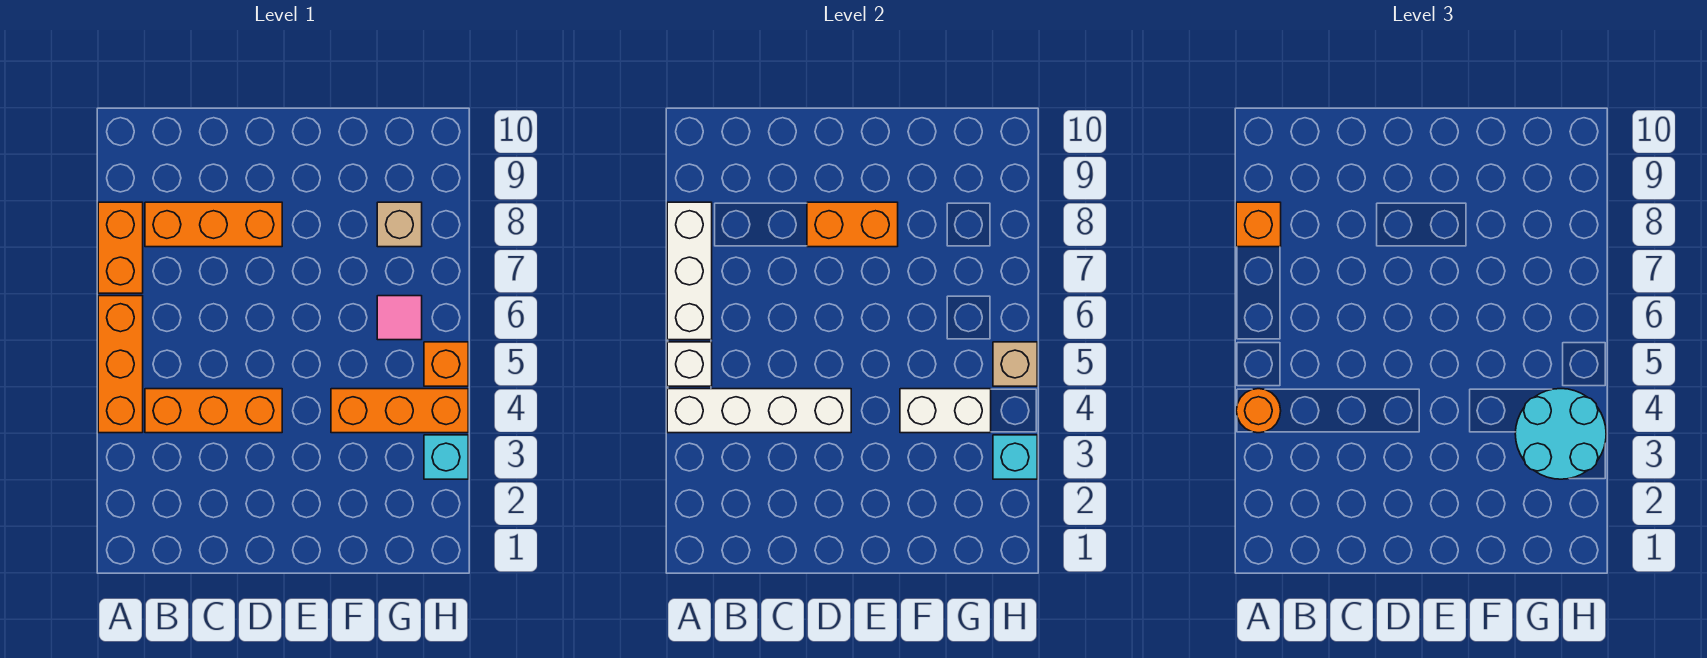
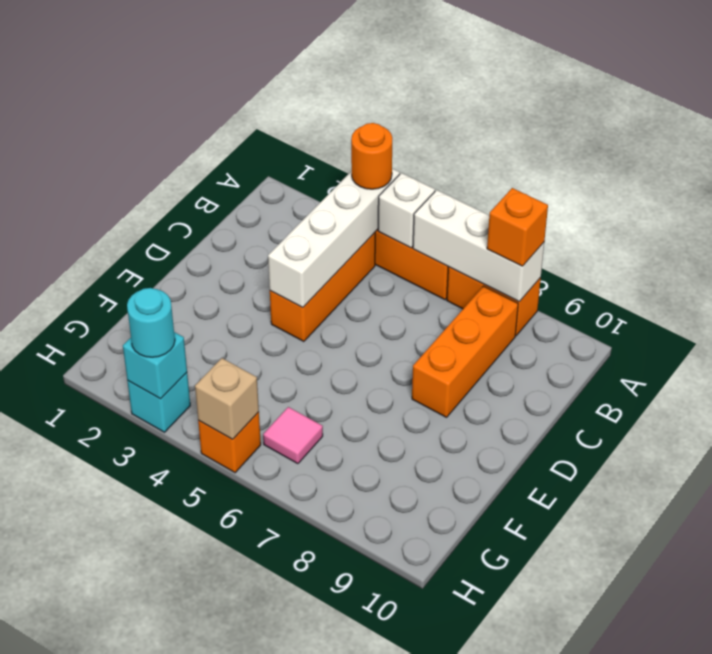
orange brick D8:E8 level 2 -> none
orange brick F4:H4 level 1 -> none
white brick F4:G4 level 2 -> none
cyan round brick G3:H4 level 3 -> cyan round brick H3 level 3
tan brick G8 level 1 -> none

